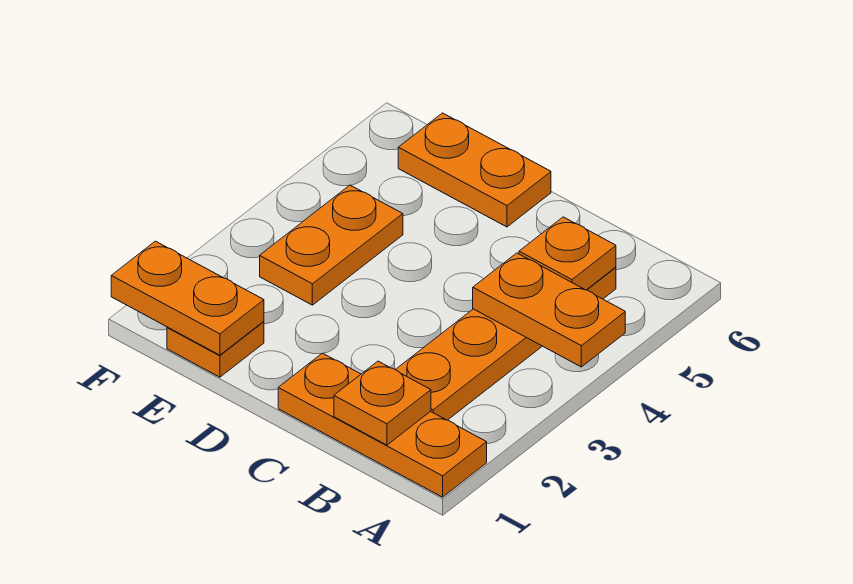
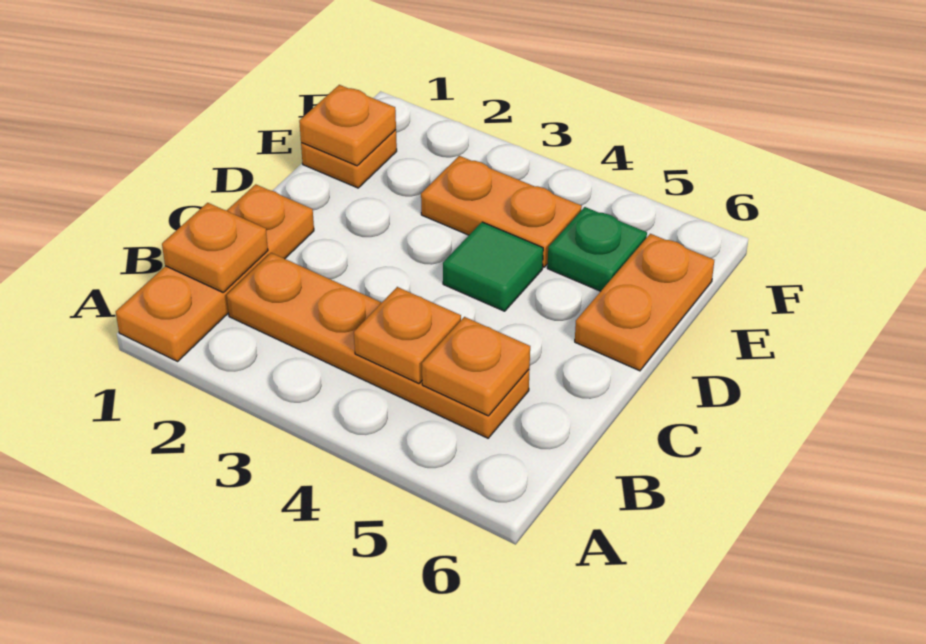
orange plate A4:B4 level 2 -> orange plate B4 level 2
none -> green tile D4 level 1
orange plate E1:F1 level 2 -> orange plate E1 level 2
none -> green plate E5 level 1

